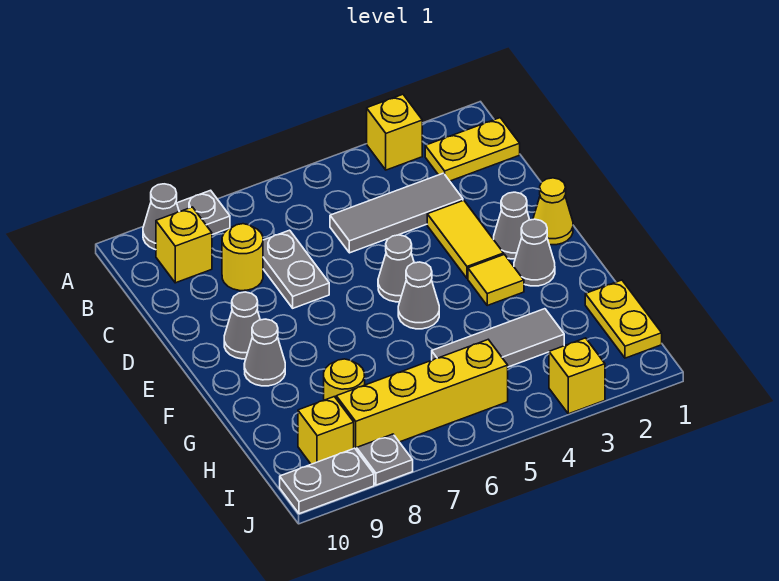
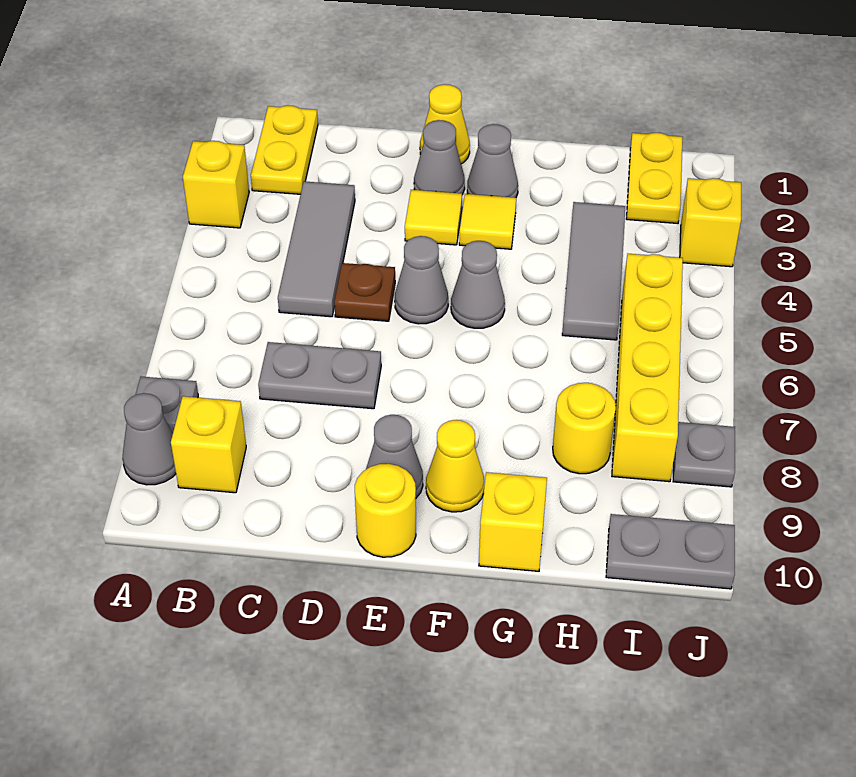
yellow round brick C8 level 1 -> yellow round brick E10 level 1
yellow tile D3:E3 level 1 -> yellow tile E3 level 1
none -> brown plate D5 level 1
grey cone F9 level 1 -> yellow cone F9 level 1
yellow plate H1:I1 level 1 -> yellow plate I1:I2 level 1
yellow brick I9 level 1 -> yellow brick G10 level 1
grey plate J9:J10 level 1 -> grey plate I10:J10 level 1

